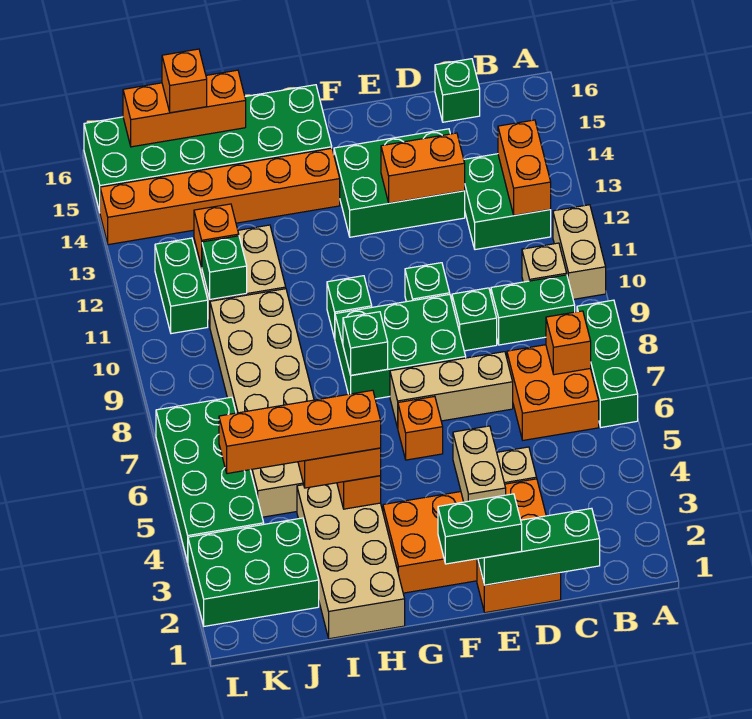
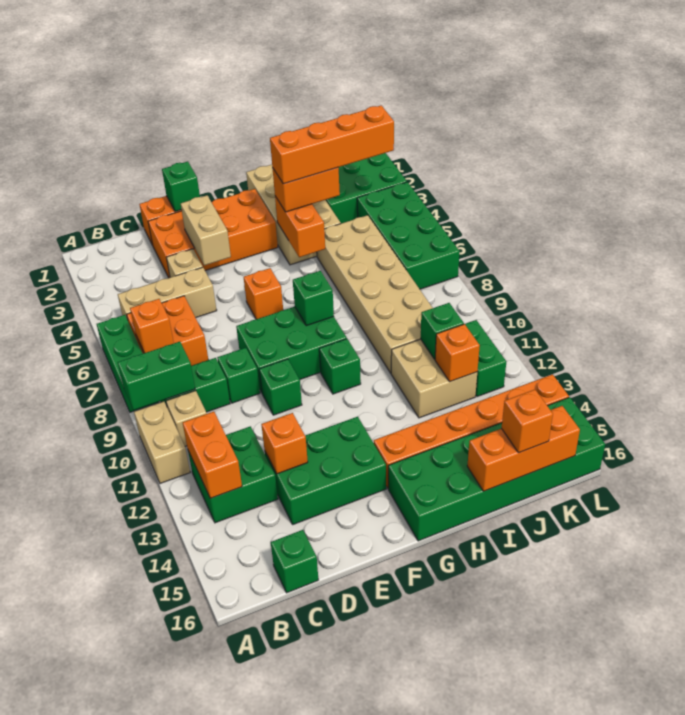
green brick C1:E1 level 2 -> green brick E1 level 2
tan brick D7:F7 level 1 -> tan brick B5:D5 level 1
orange brick D13:E13 level 2 -> orange brick D13 level 2
green brick E1:F1 level 3 -> green brick A9:B9 level 2

